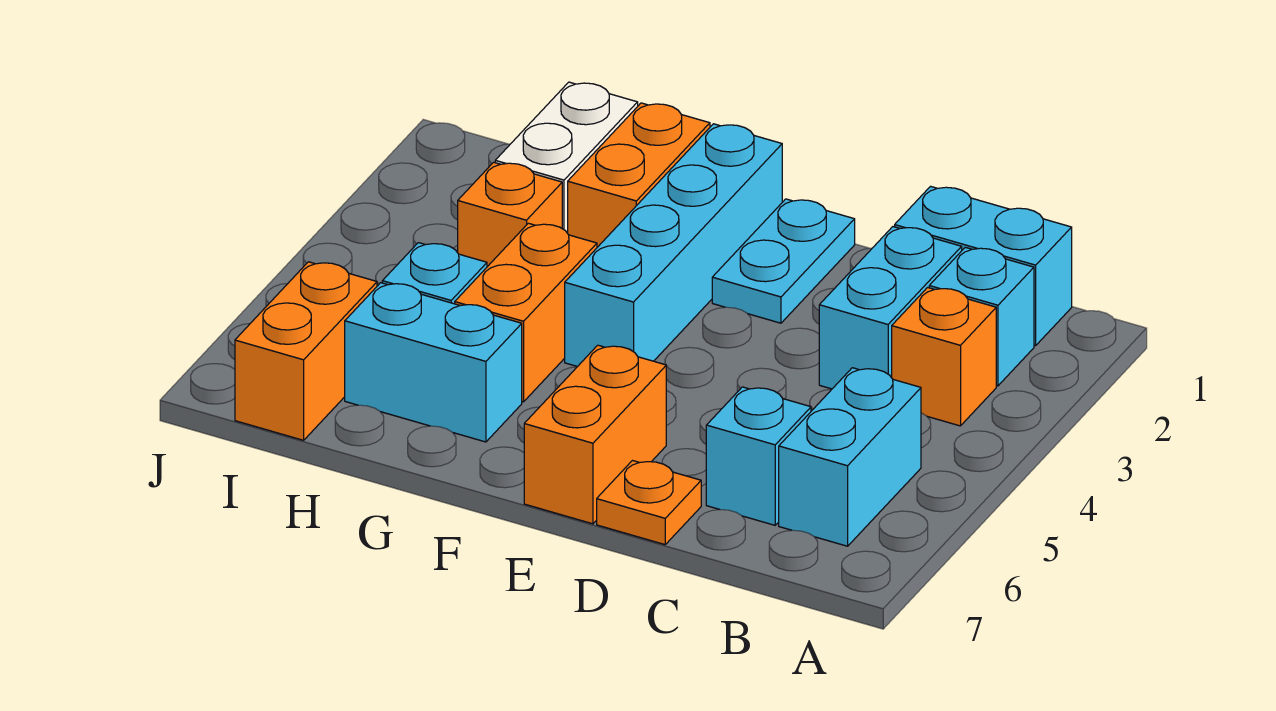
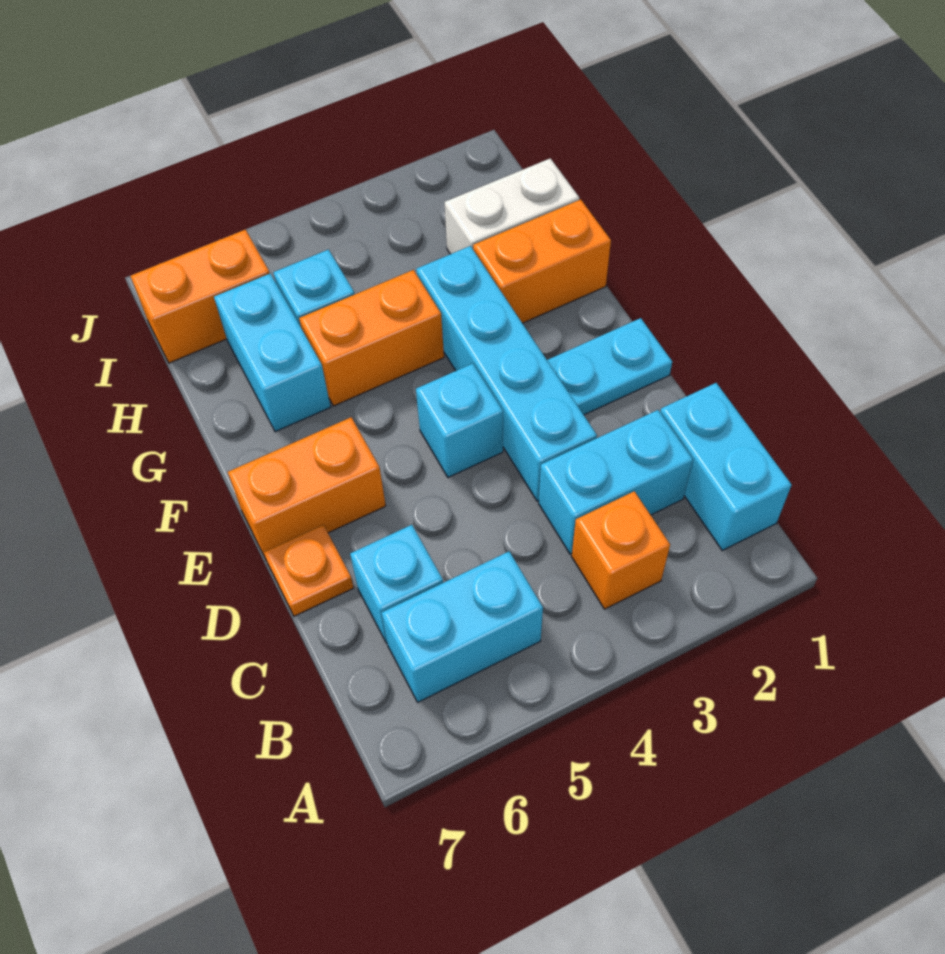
cyan brick B2 level 1 -> cyan brick E4 level 1
cyan brick F1:F4 level 1 -> cyan brick D3:G3 level 1
orange brick H3 level 1 -> none

